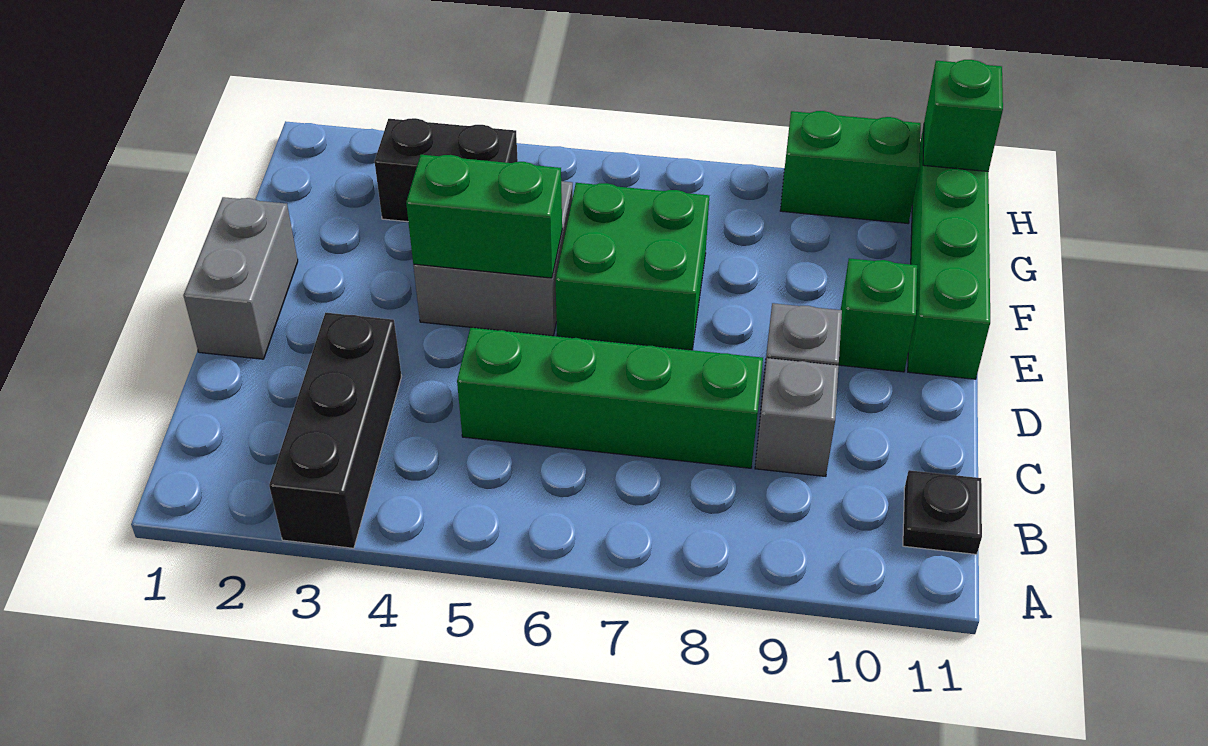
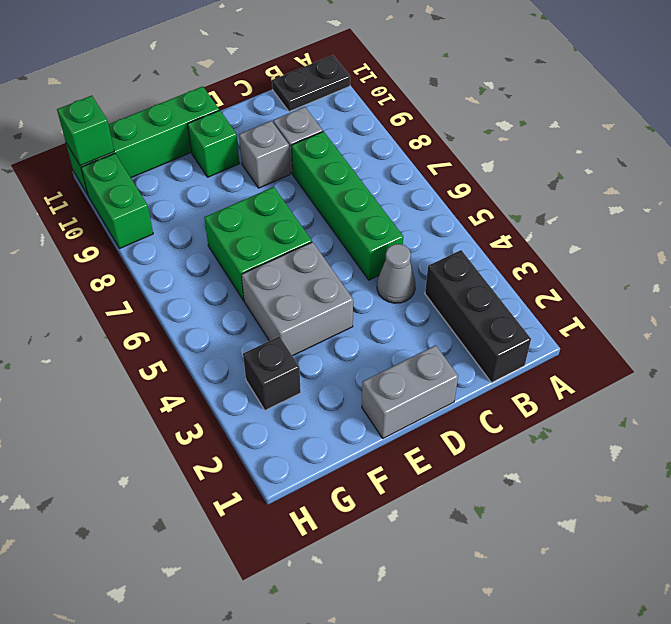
black brick A3:C3 level 1 -> black brick B1:B3 level 1
black plate B11 level 1 -> black plate A11:B11 level 1
none -> grey cone C4 level 1
green brick E4:E5 level 2 -> none
black brick G3:G4 level 1 -> black brick G3 level 1

